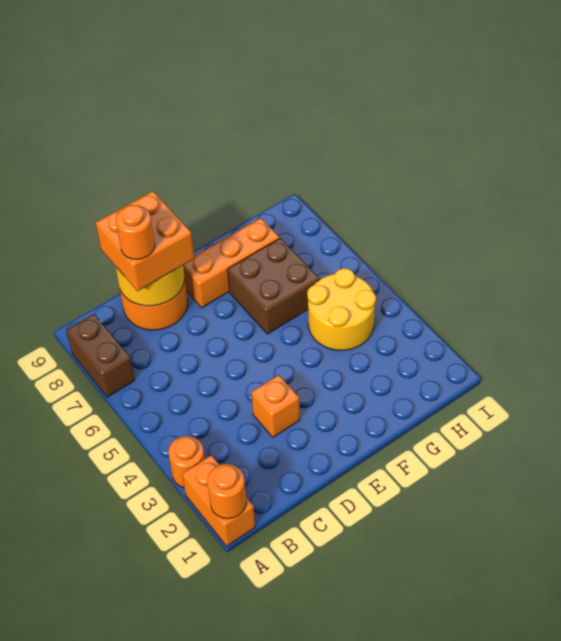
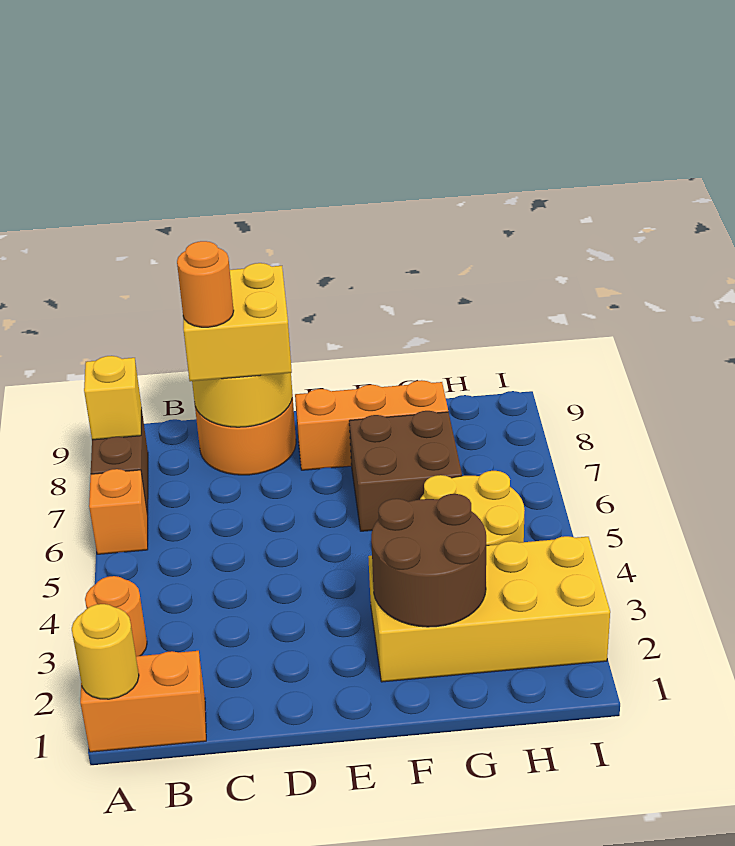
orange brick A1:A2 level 1 -> orange brick A1:B1 level 1
orange round brick A1 level 2 -> yellow round brick A1 level 2
none -> yellow brick A8 level 2
orange brick C8:D9 level 3 -> yellow brick C8:D9 level 3
orange brick D3 level 1 -> orange brick A6 level 1
none -> yellow brick F2:I3 level 1
none -> brown round brick F2:G3 level 2

